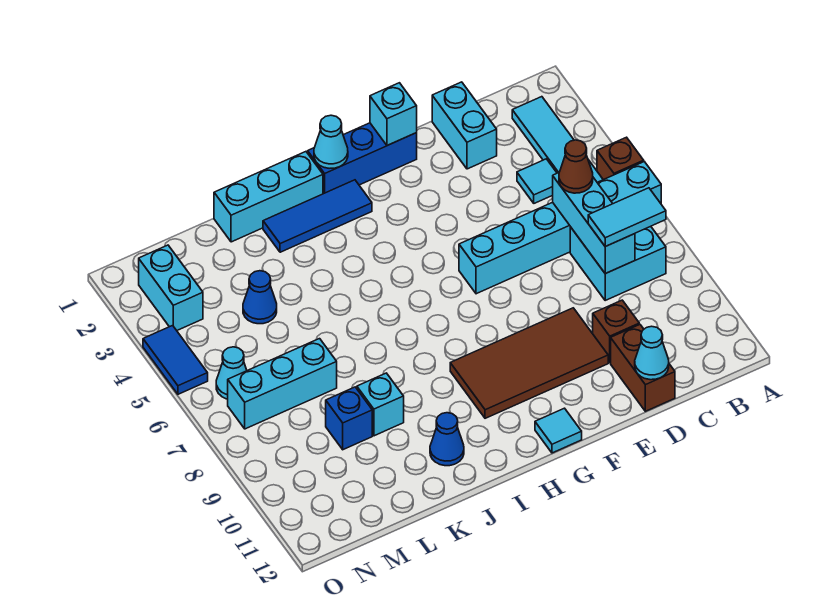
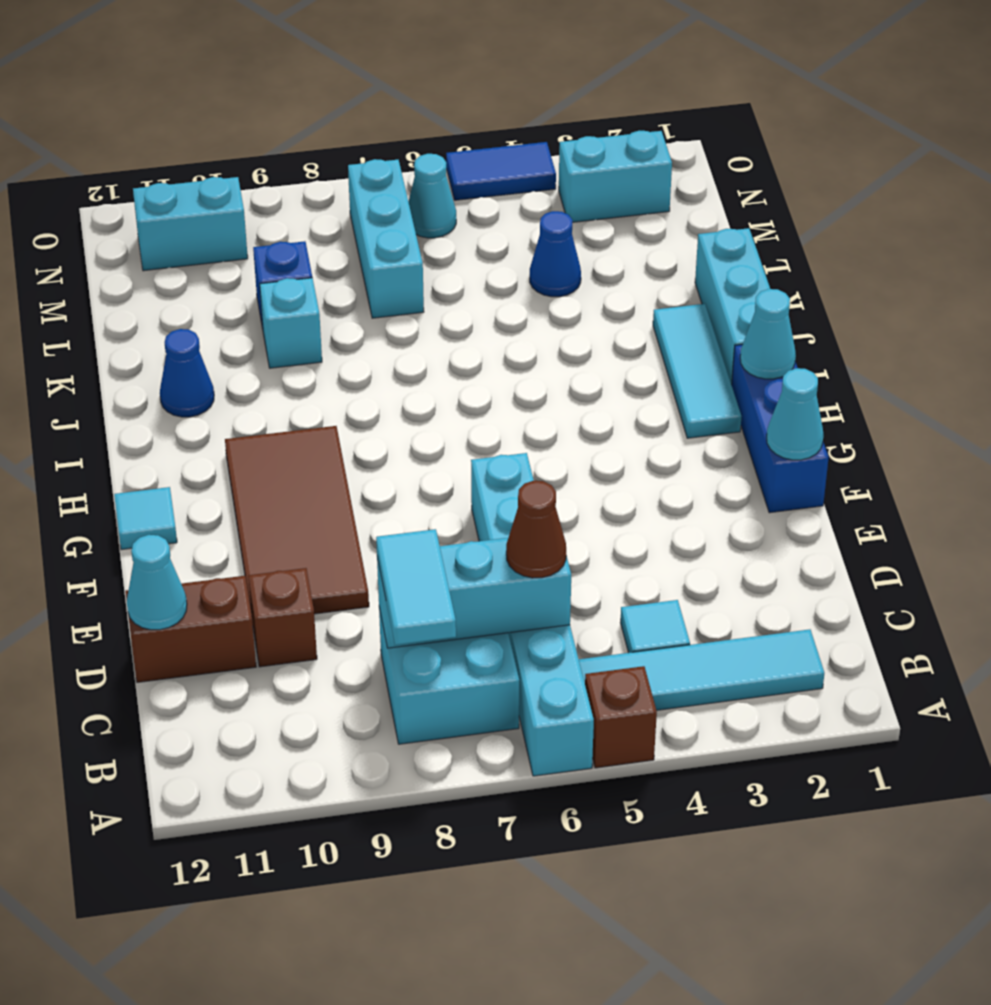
cyan brick D1:D2 level 1 -> cyan brick N10:N11 level 1
cyan brick F1 level 2 -> cyan cone F1 level 2
blue tile H2:J2 level 1 -> cyan tile H2:J2 level 1

